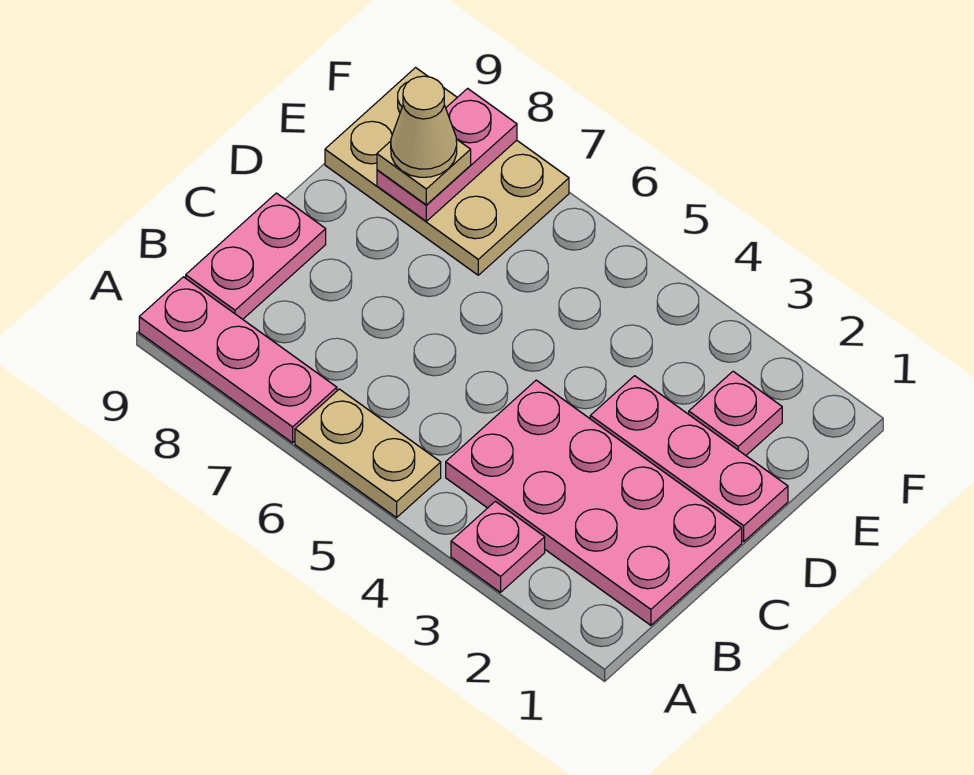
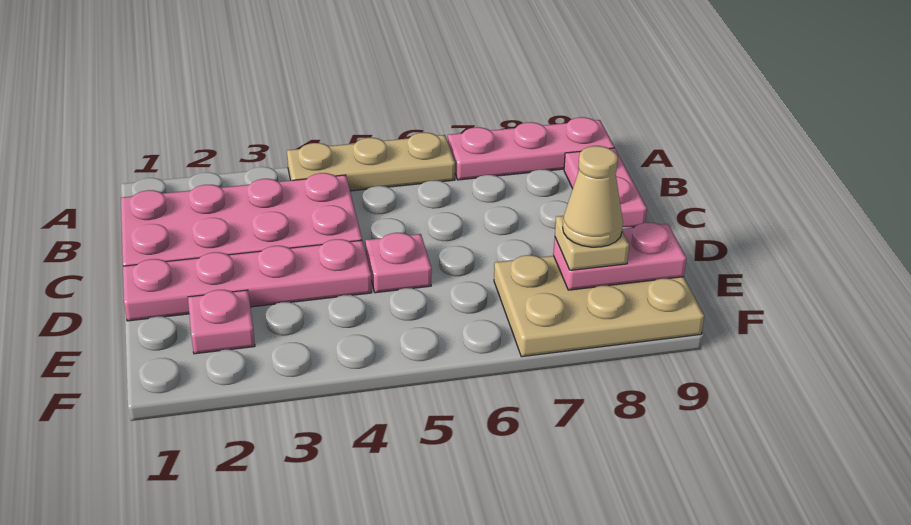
pink plate A3 level 1 -> pink plate D5 level 1
tan plate A5:A6 level 1 -> tan plate A4:A6 level 1
pink plate D1:D3 level 1 -> pink plate D1:D4 level 1
pink plate E8:F8 level 2 -> pink plate E8:E9 level 2

